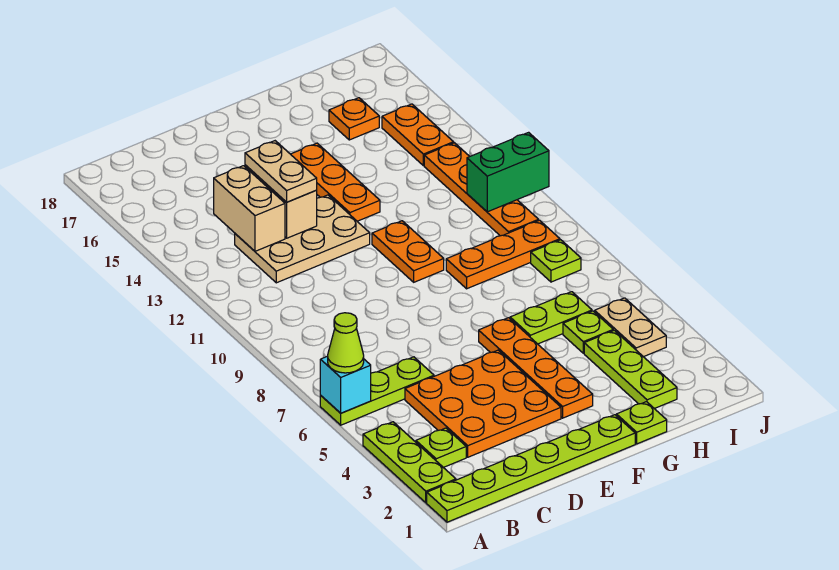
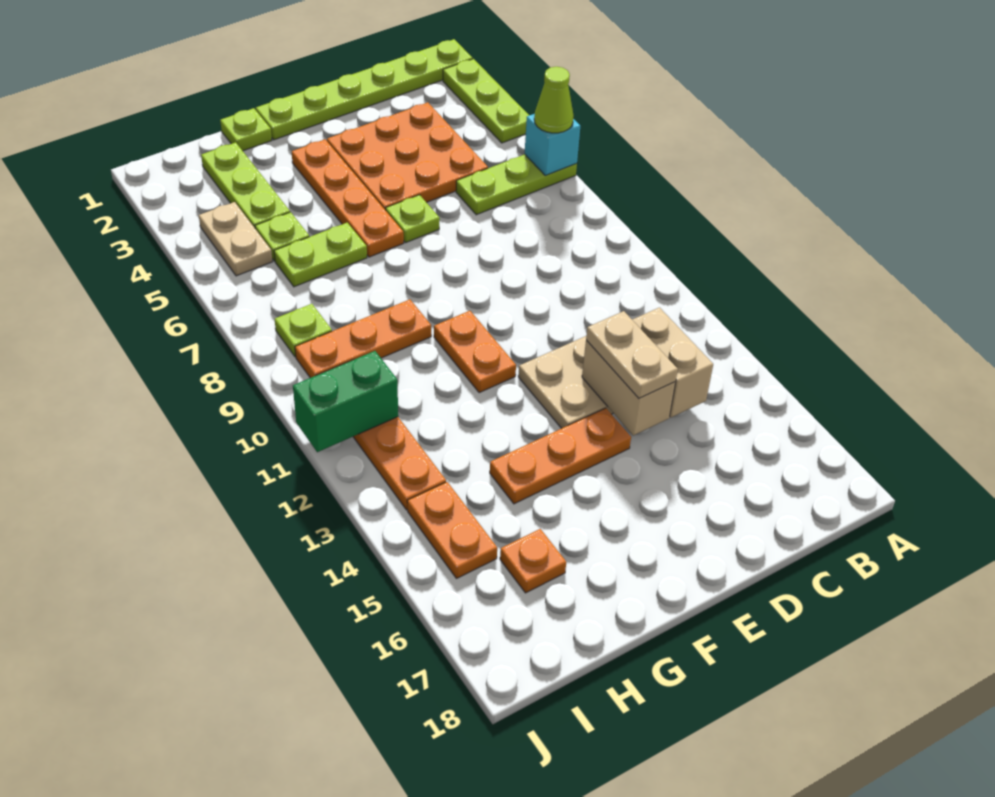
lime plate B3 level 1 -> lime plate E6 level 1
orange plate F13:F15 level 1 -> orange plate E14:G14 level 1

